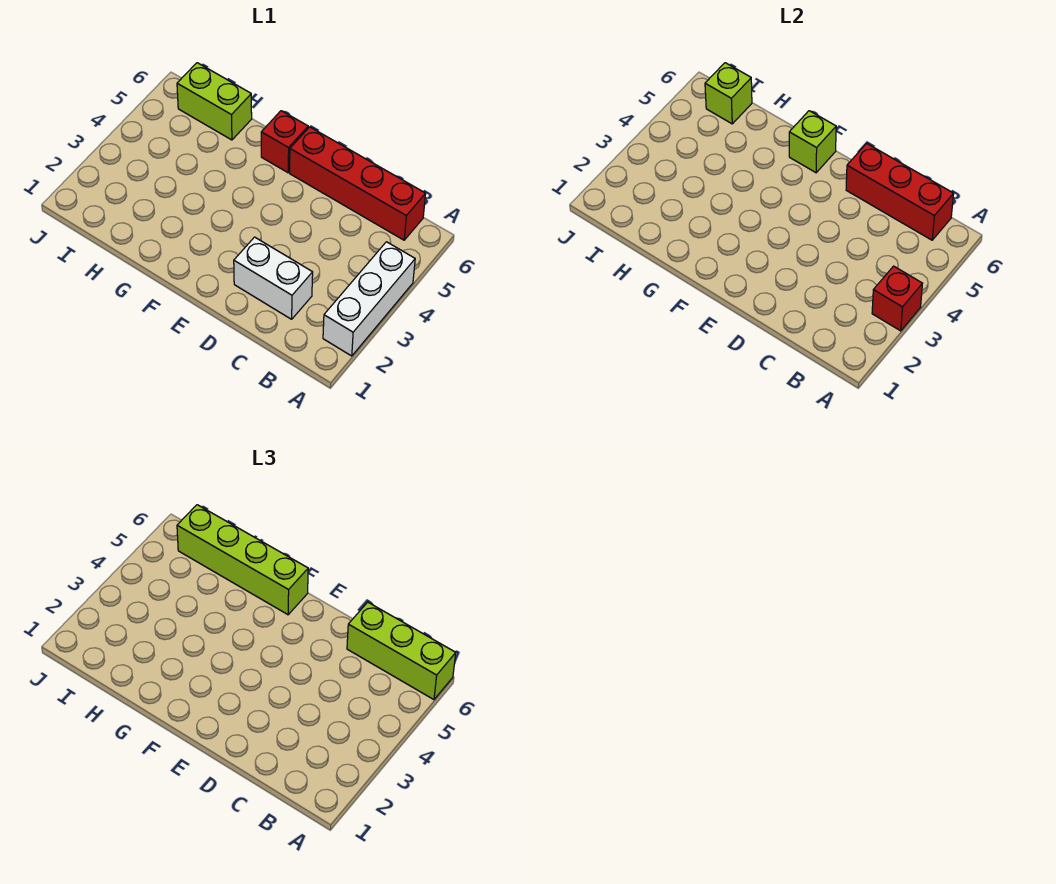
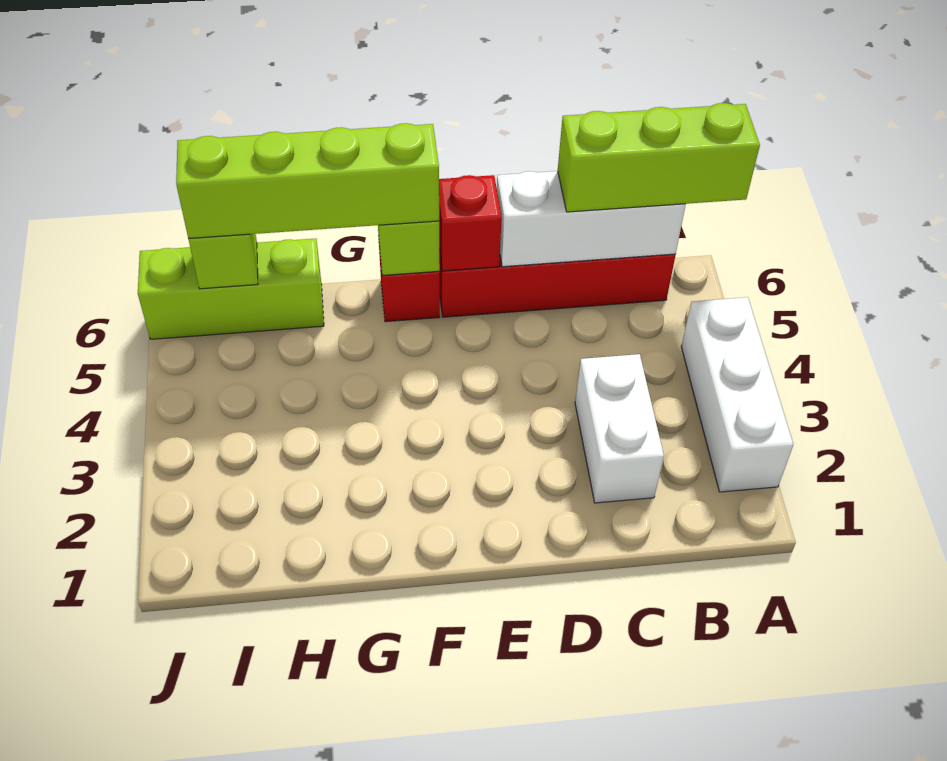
red brick A3 level 2 -> red brick E6 level 2
red brick B6:D6 level 2 -> white brick B6:D6 level 2
white brick C2:D2 level 1 -> white brick C2:C3 level 1
lime brick H6:I6 level 1 -> lime brick H6:J6 level 1

